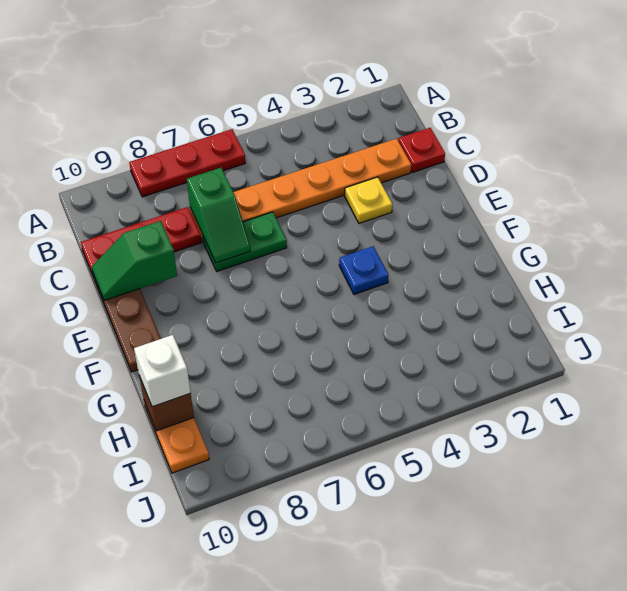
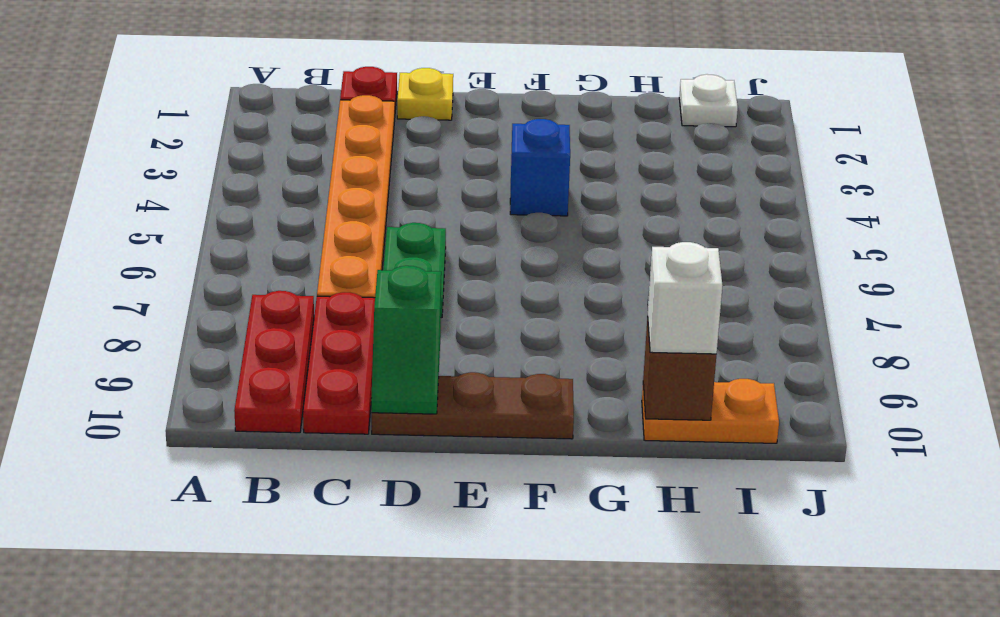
red plate A6:A8 level 1 -> red plate B8:B10 level 1
green slope C7:D7 level 2 top C -> none
yellow plate D3 level 1 -> yellow plate D1 level 1
blue plate F4 level 1 -> blue brick F4 level 1
none -> white plate I1 level 1

